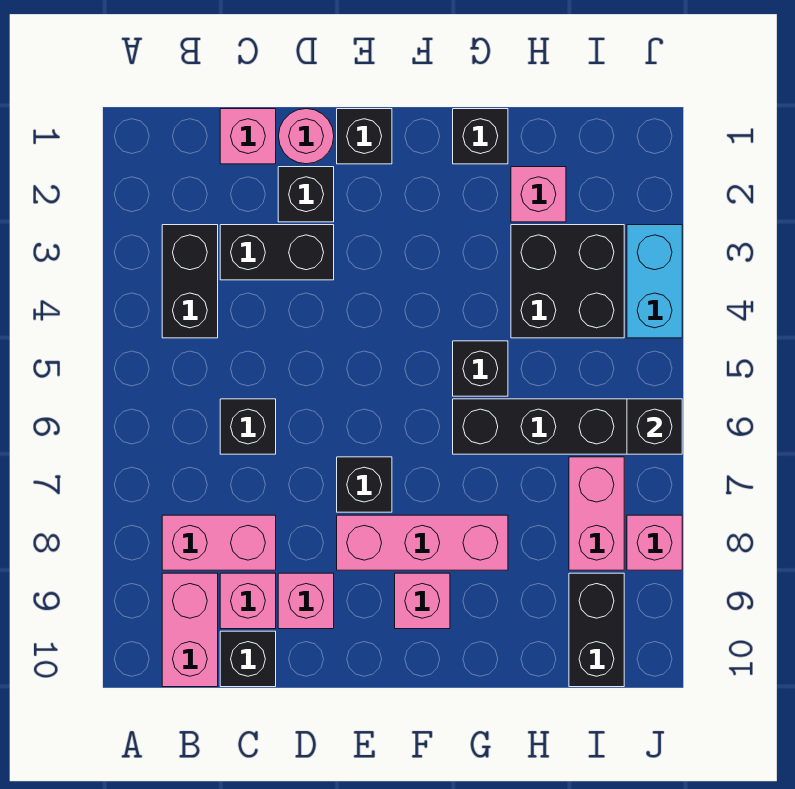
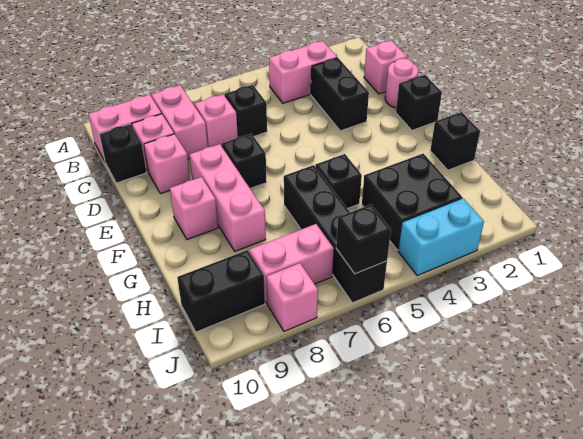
black brick B3:B4 level 1 -> pink brick B3:B4 level 1
black brick D2 level 1 -> none
pink brick H2 level 1 -> pink brick C7 level 1

